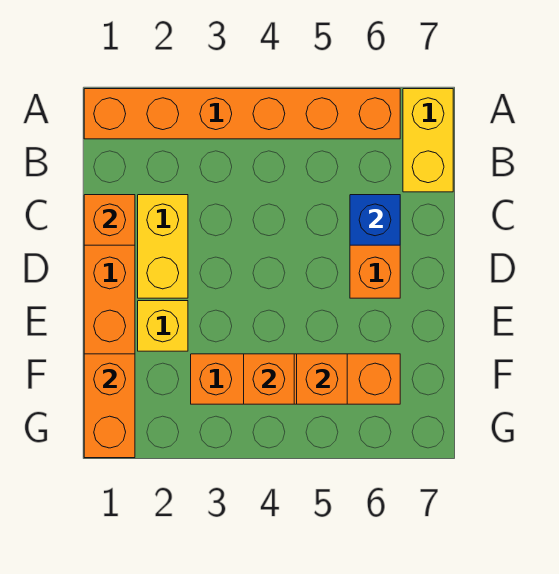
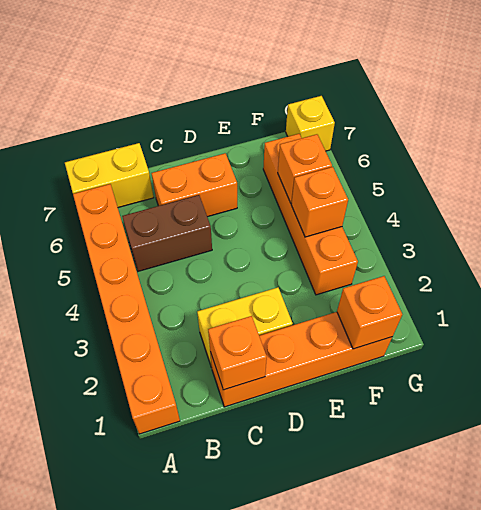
none -> brown brick B5:C5 level 1
blue brick C6 level 2 -> none
yellow brick E2 level 1 -> yellow brick G7 level 1
orange brick F1:G1 level 2 -> orange brick F1 level 2

